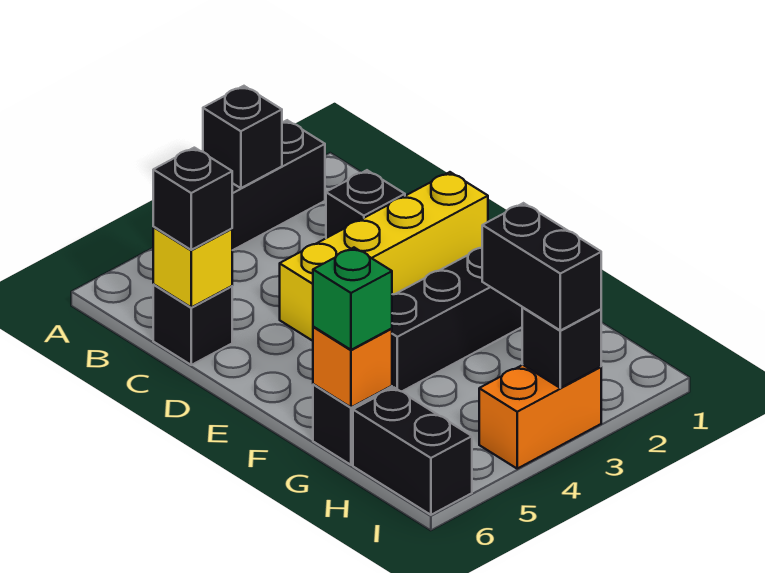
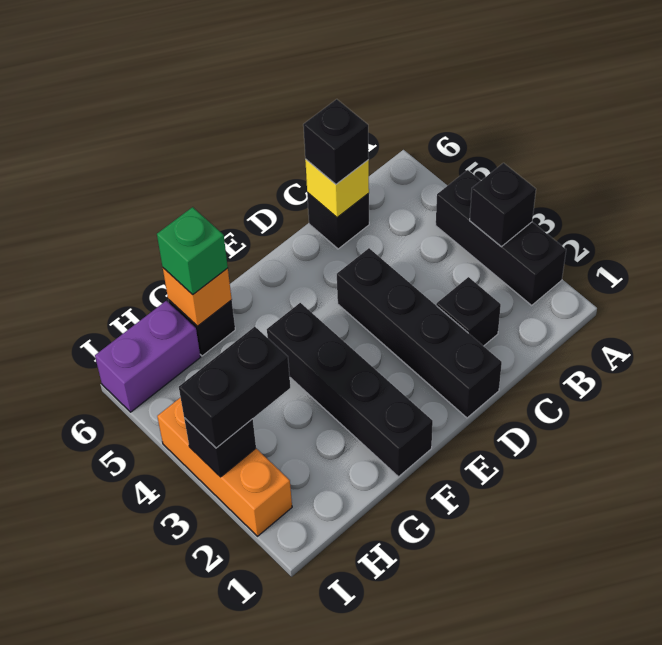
yellow brick D1:D4 level 1 -> black brick D1:D4 level 1
black brick H6:I6 level 1 -> purple brick H6:I6 level 1
orange brick I3:I4 level 1 -> orange brick I2:I4 level 1

